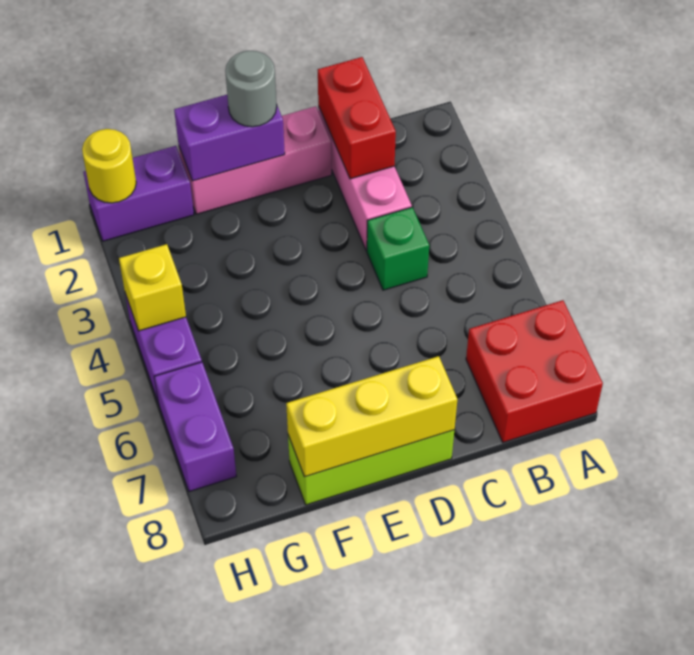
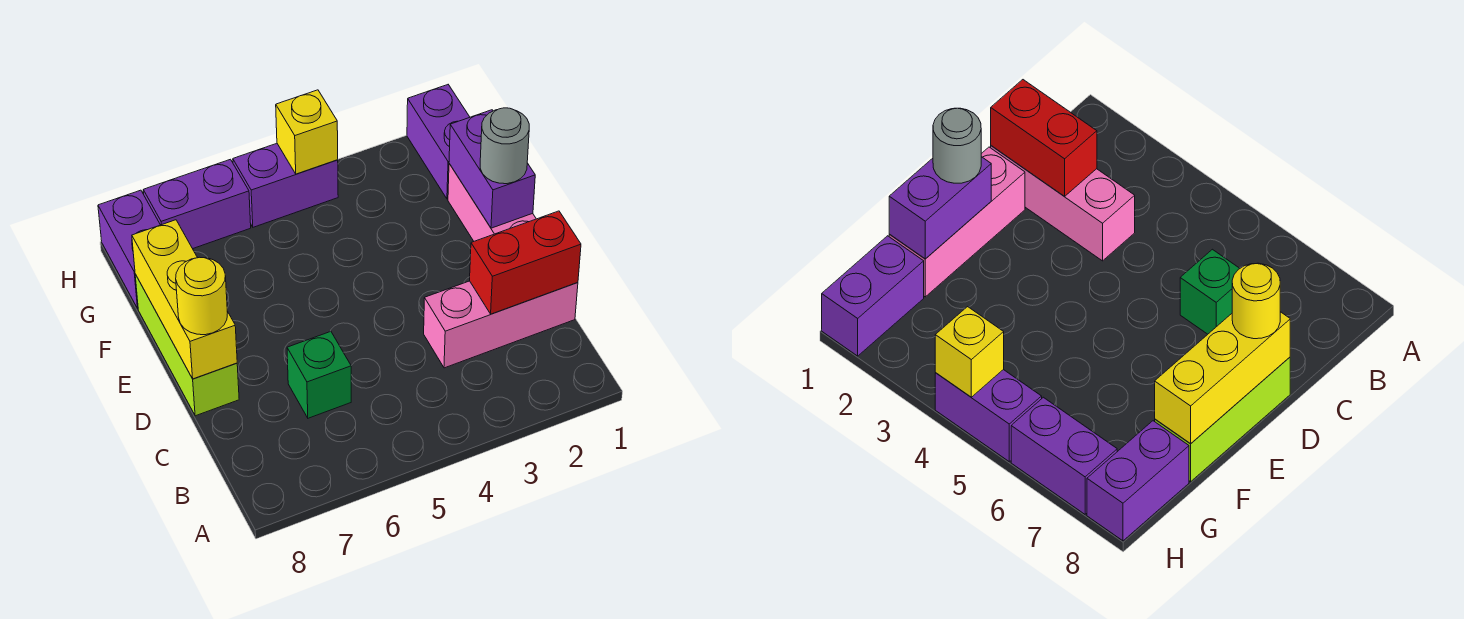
red brick A7:B8 level 1 -> none
green brick C4 level 1 -> green brick C6 level 1
none -> purple brick G8:H8 level 1
yellow round brick H1 level 2 -> yellow round brick D8 level 3

